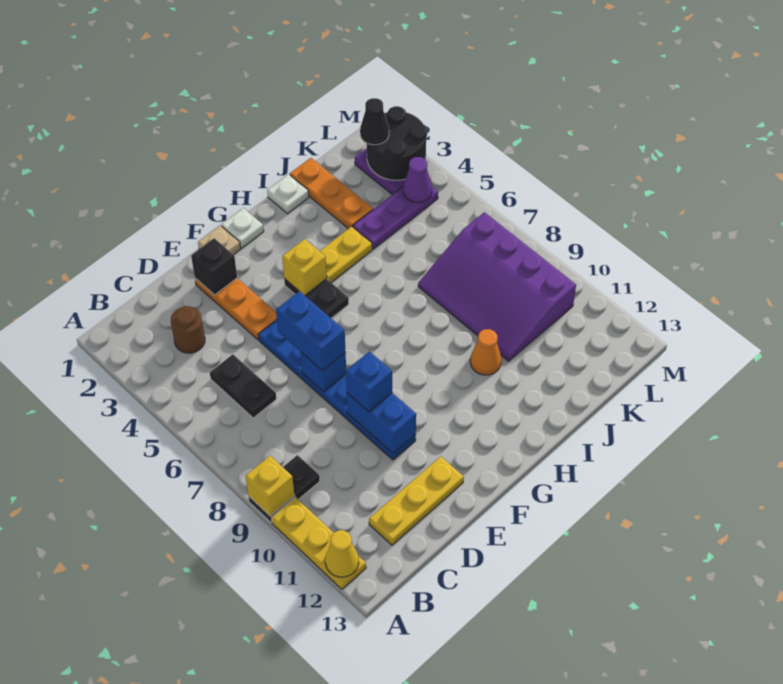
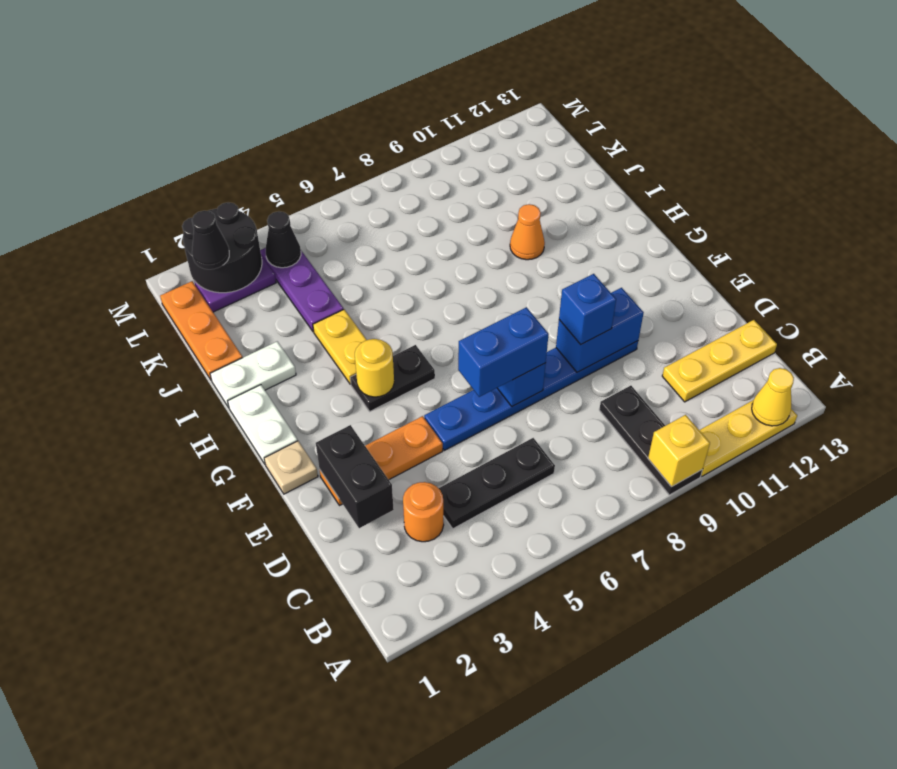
black plate A9:B9 level 1 -> black plate A9:C9 level 1
brown round brick C3 level 1 -> orange round brick C3 level 1
black plate C5:C6 level 1 -> black plate C4:C6 level 1
yellow plate C12:E12 level 1 -> yellow plate C11:C13 level 1
black brick E2 level 2 -> black brick D2:E2 level 2
white plate G1 level 1 -> white plate G1:H1 level 1
yellow brick G4 level 2 -> yellow round brick G4 level 2
white plate I1 level 1 -> white plate I1:I2 level 1
orange plate J1:J3 level 1 -> orange plate J1:L1 level 1
purple slope J7:L10 level 1 top L -> none
purple cone L4 level 2 -> black cone L4 level 2

